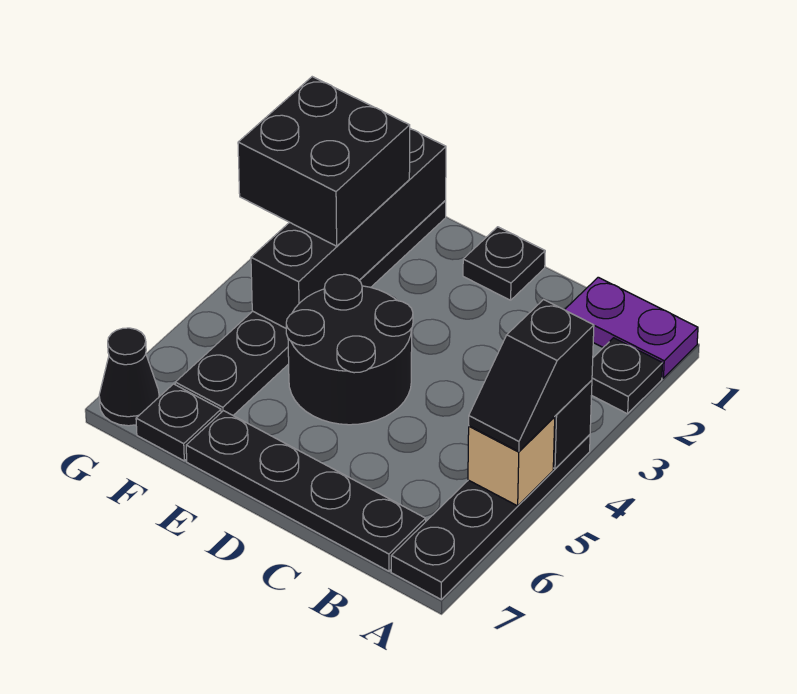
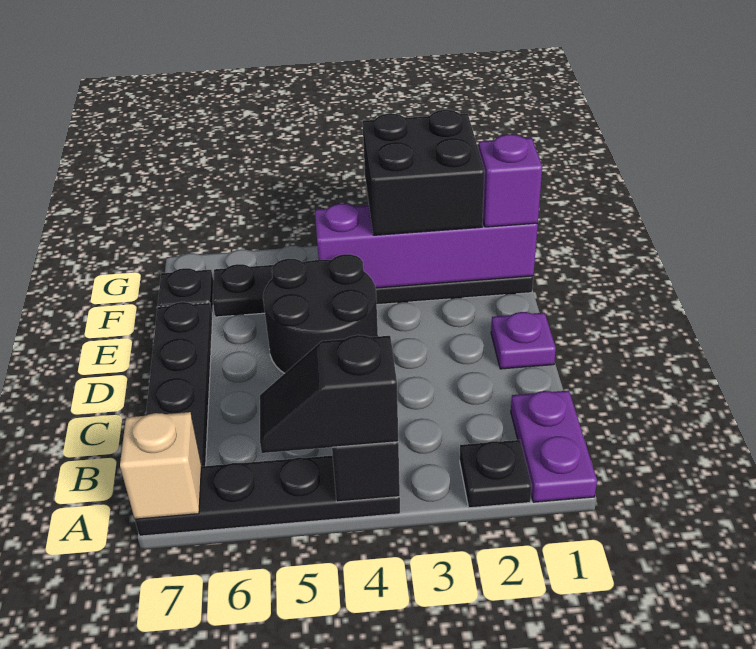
tan brick A5 level 2 -> tan brick A7 level 2
black plate D1 level 1 -> purple plate D1 level 1
black brick F1:F4 level 2 -> purple brick F1:F4 level 2
none -> purple brick F1 level 3
black cone G7 level 1 -> none

